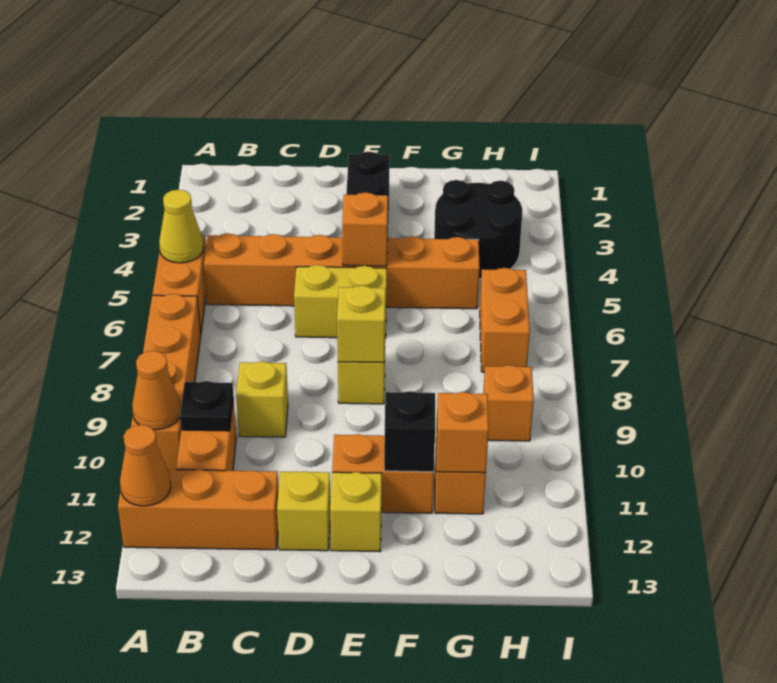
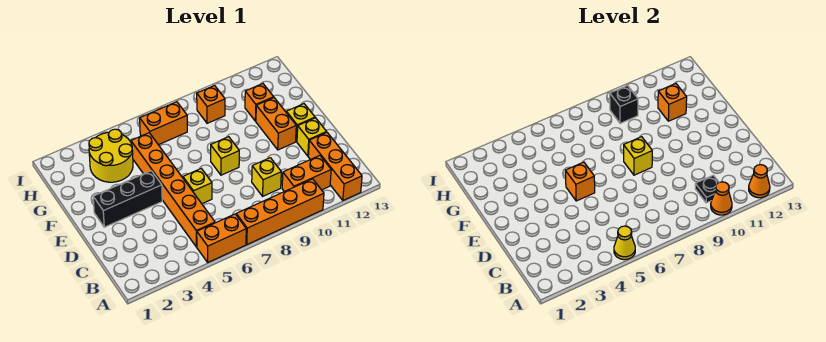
yellow brick D6:E6 level 1 -> yellow brick D6 level 1
black brick F11 level 2 -> black brick H9 level 2
black round brick G3:H4 level 1 -> yellow round brick G3:H4 level 1

